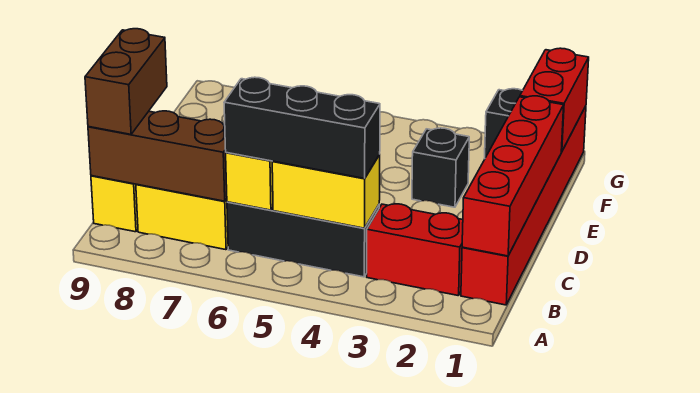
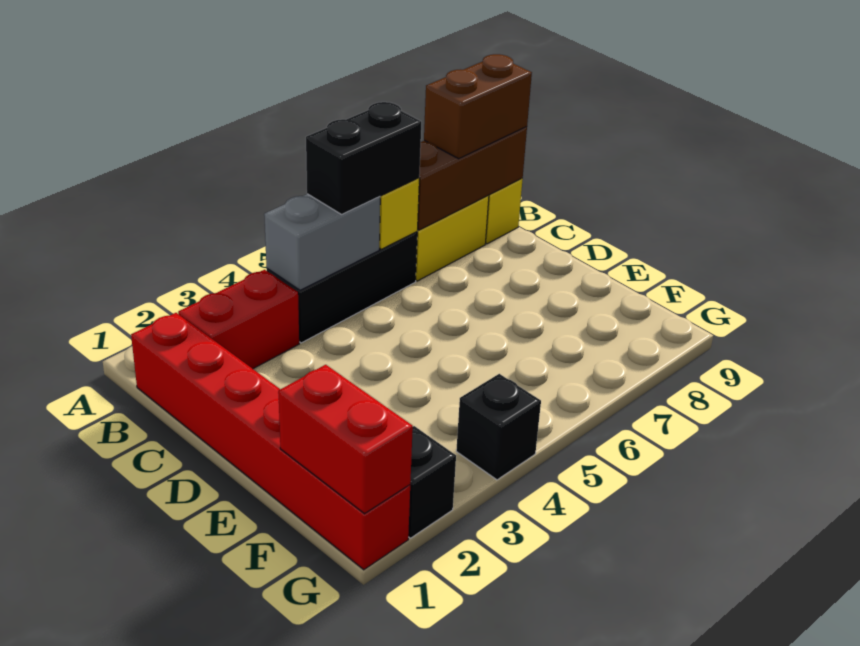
red brick B1:E1 level 2 -> none
yellow brick B4:B5 level 2 -> grey brick B4:B5 level 2
black brick B4:B6 level 3 -> black brick B5:B6 level 3
brown brick B9:C9 level 3 -> brown brick B8:B9 level 3
black brick E3 level 1 -> black brick G4 level 1

